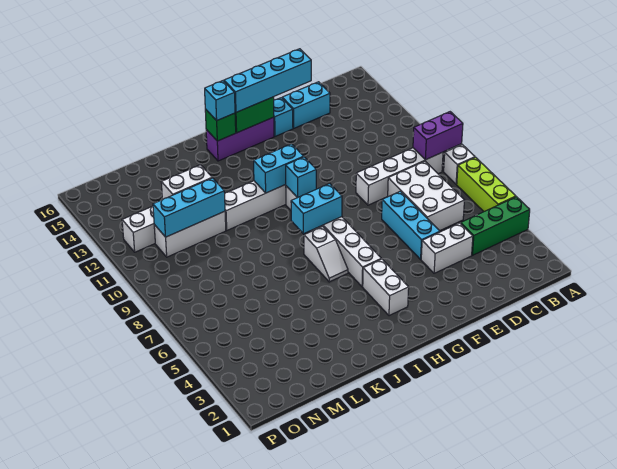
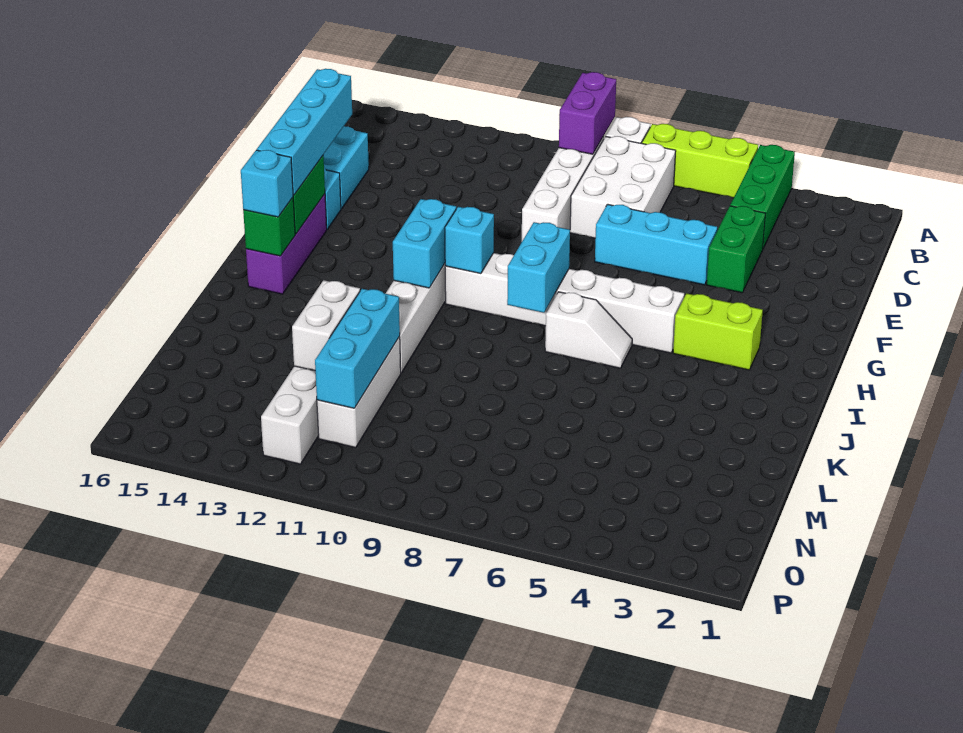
white brick C6:D8 level 1 -> white brick B7:D8 level 1
white brick D4:E4 level 1 -> green brick D4:E4 level 1
white brick H3:H4 level 1 -> lime brick H3:H4 level 1

